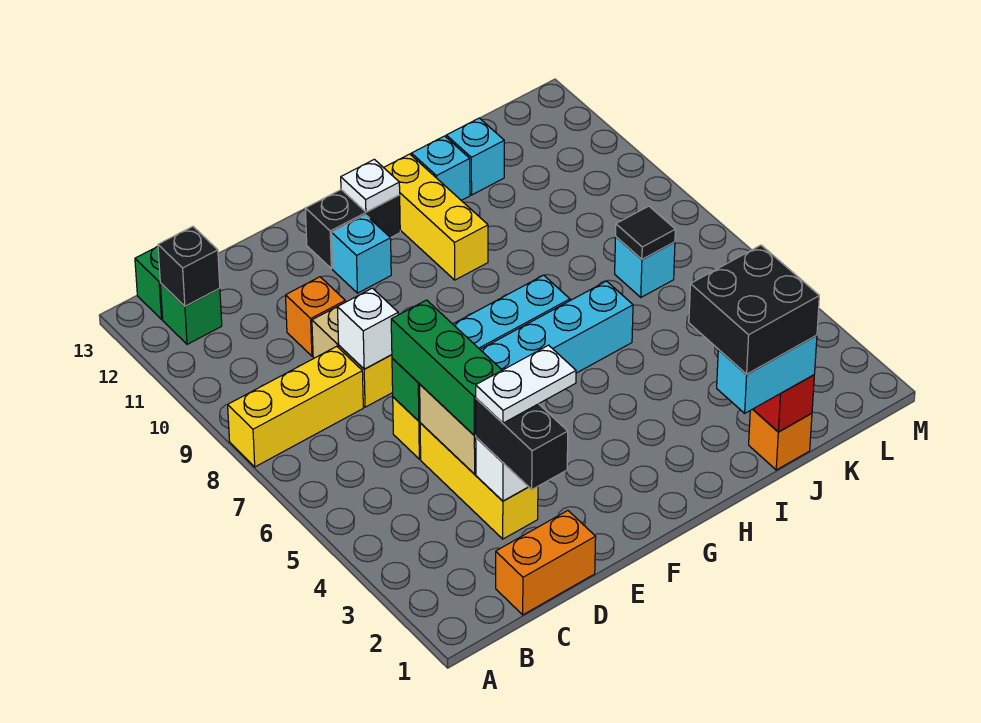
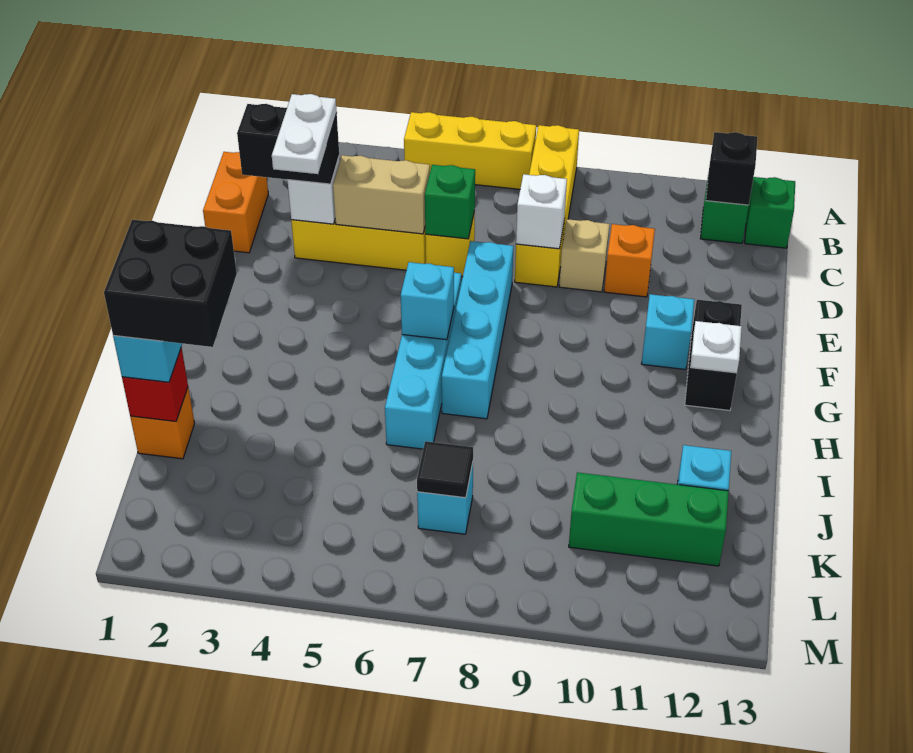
green brick D4:D6 level 3 -> green brick K10:K12 level 1
yellow brick H10:H12 level 1 -> yellow brick A5:A7 level 1
cyan brick I12 level 1 -> cyan brick G6 level 2

